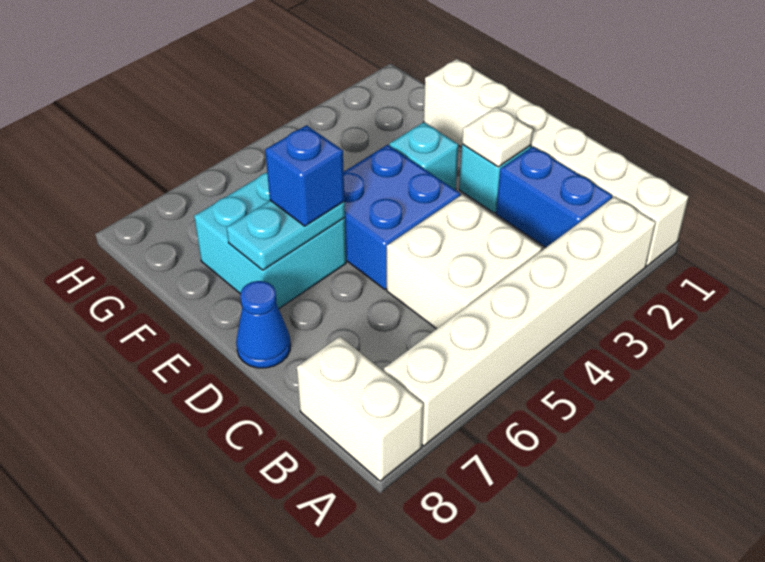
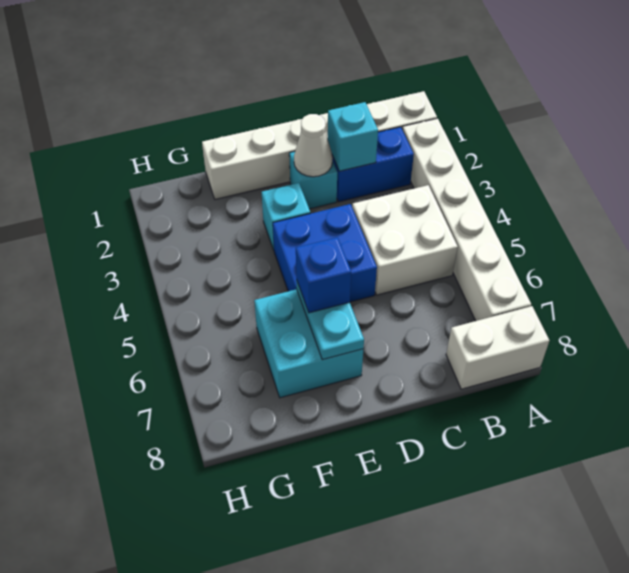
none -> cyan brick C2 level 2
white plate D2 level 2 -> white cone D2 level 2
blue cone D8 level 1 -> none

